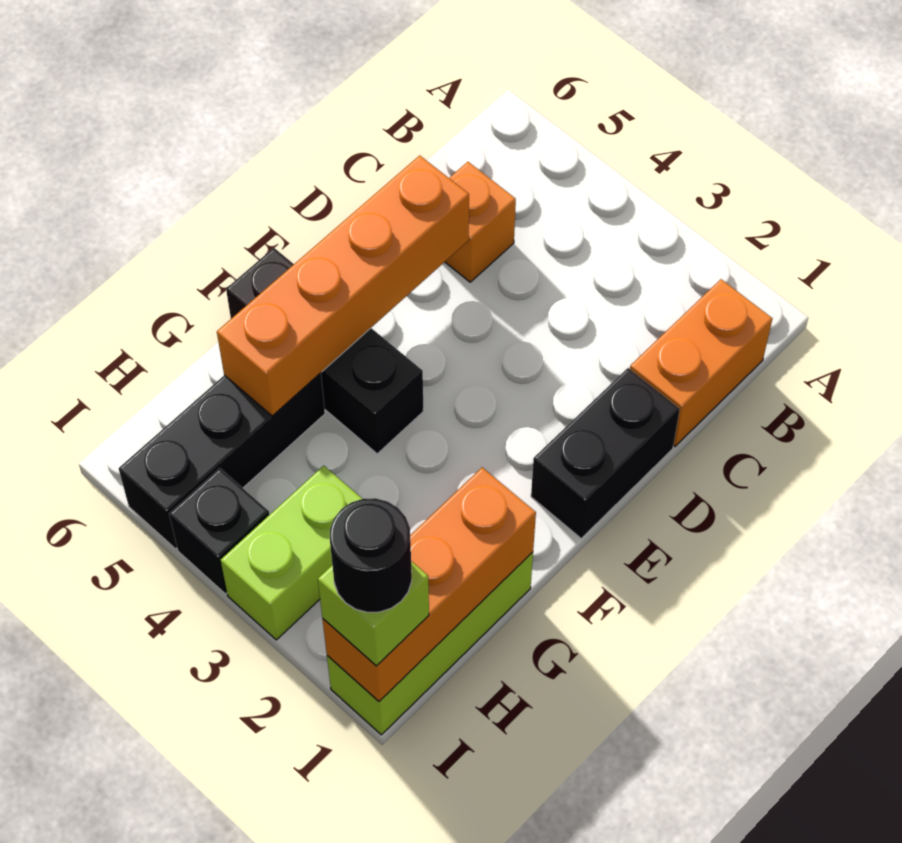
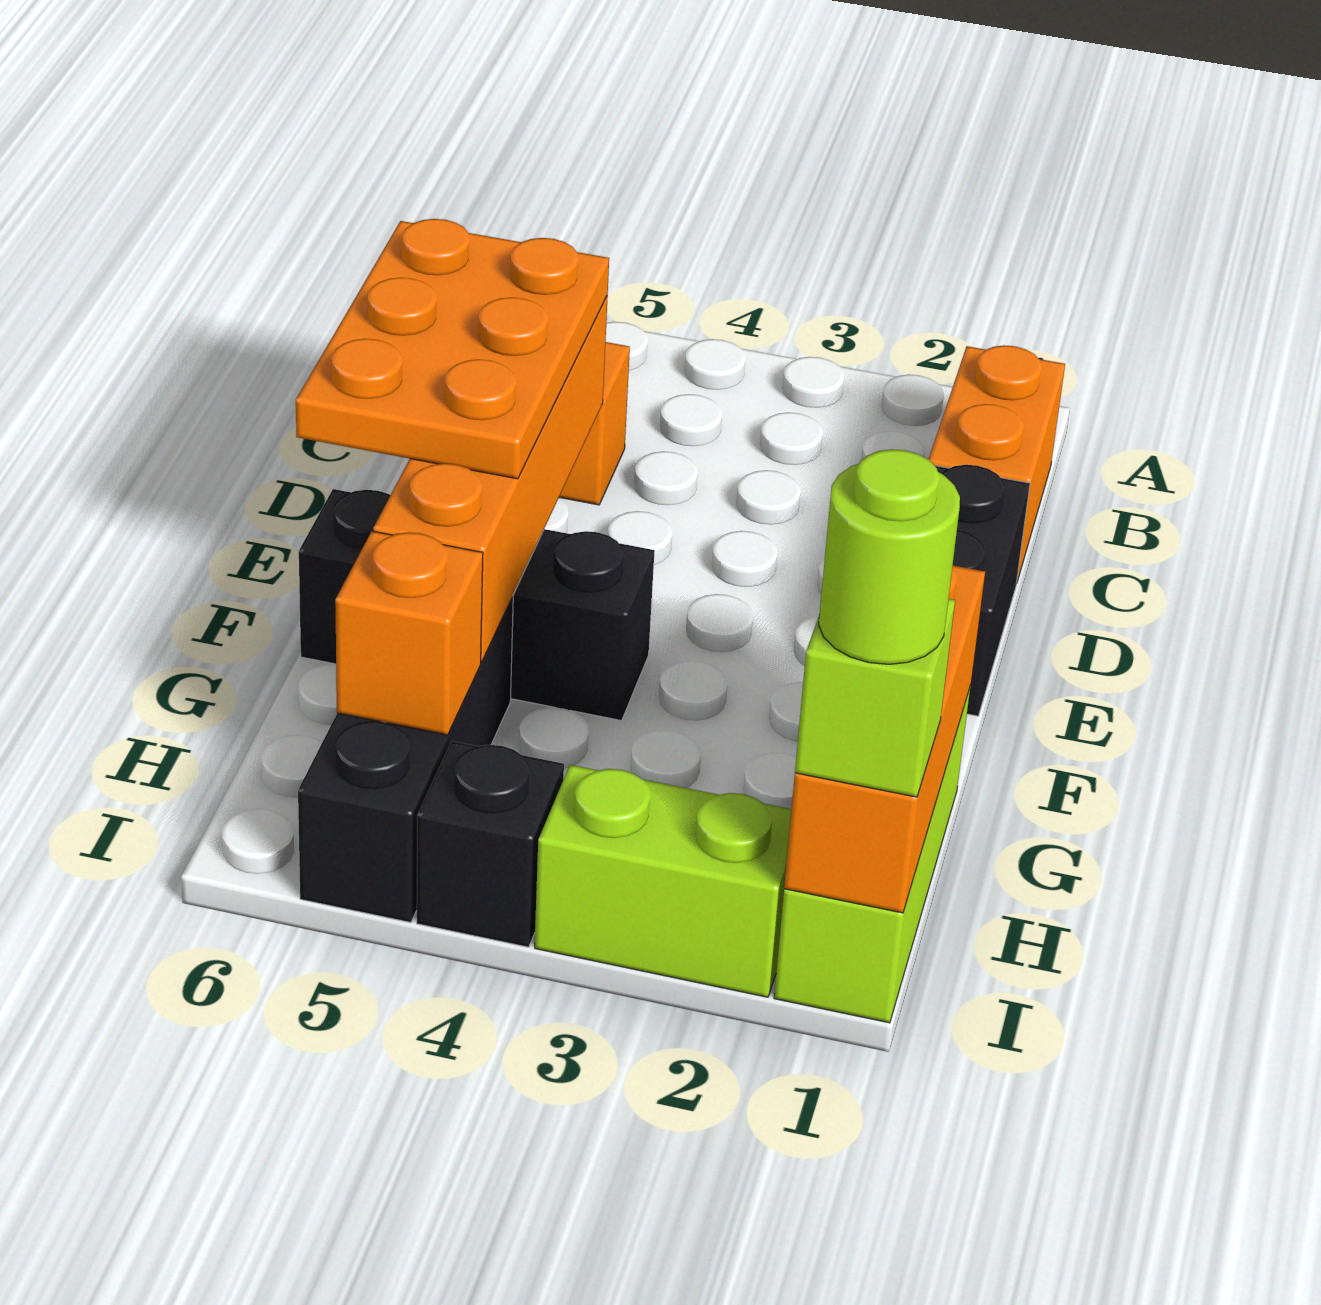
none -> orange plate D5:F6 level 3
lime brick H3:I3 level 1 -> lime brick I2:I3 level 1
none -> orange brick H5 level 2
black round brick I1 level 4 -> lime round brick I1 level 4

